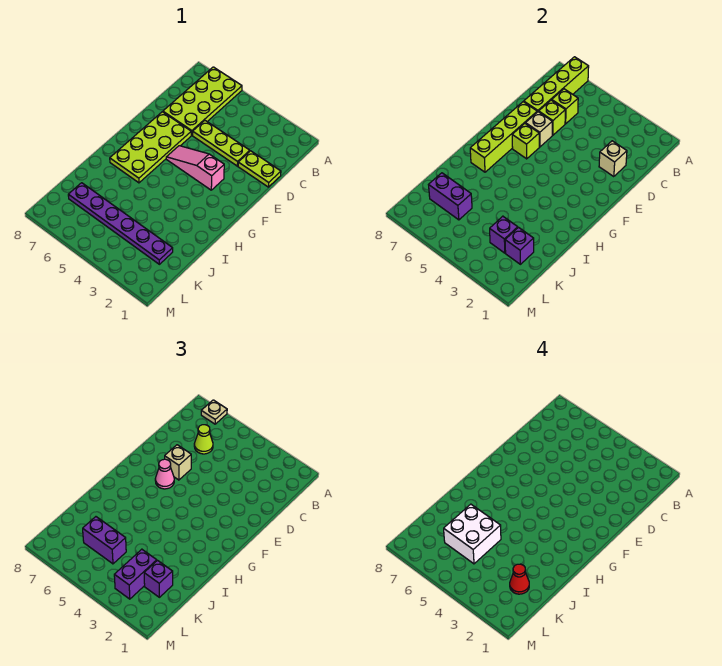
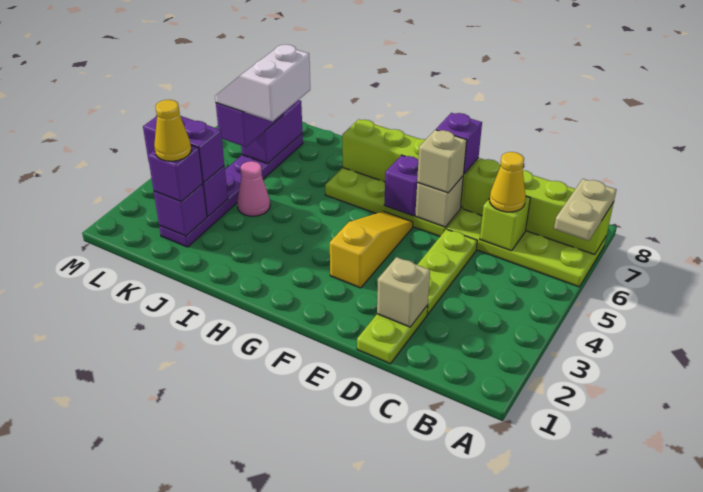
tan plate A7 level 3 -> tan plate A6:A7 level 3
lime cone C6 level 3 -> yellow cone C6 level 3
lime brick D6 level 2 -> none
none -> purple brick E7 level 3
pink slope F3:F5 level 1 top 3 -> yellow slope F3:F5 level 1 top 3
lime brick F6 level 2 -> purple brick F6 level 2
pink cone F6 level 3 -> pink cone J4 level 1
white brick J5:K6 level 4 -> white slope J5:K6 level 4 top J
red cone K2 level 4 -> yellow cone K2 level 4

